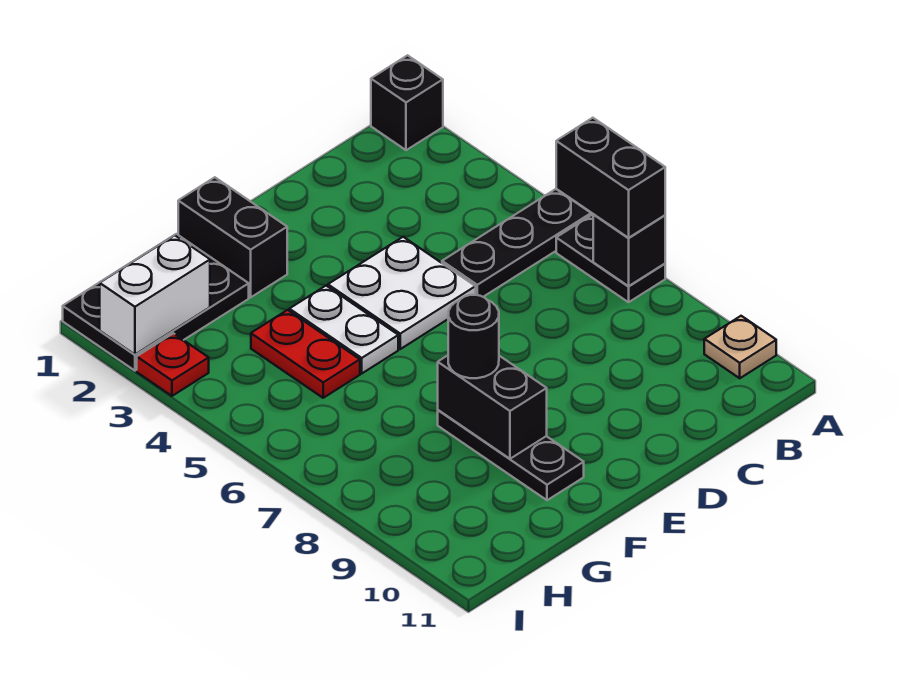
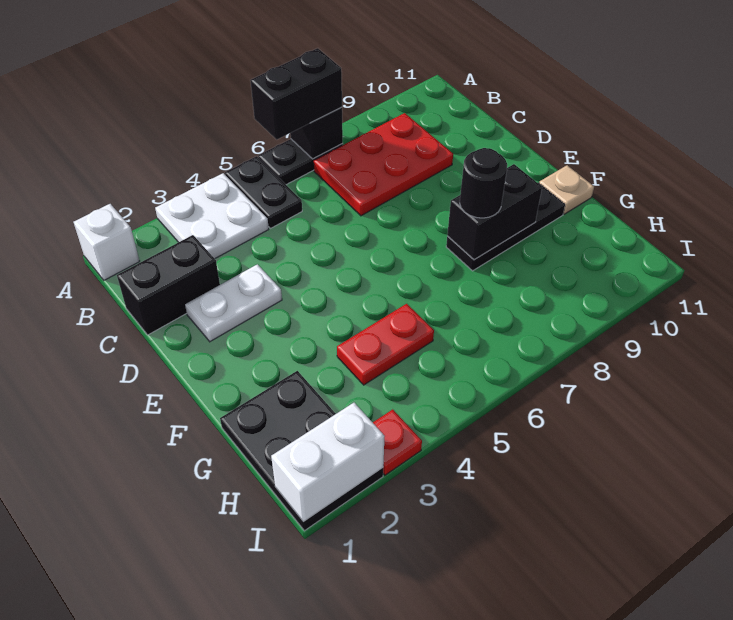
black brick A1 level 1 -> white brick A1 level 1
black plate A5:C5 level 1 -> black plate A5:B5 level 1
tan plate A10 level 1 -> tan plate F11 level 1
none -> red plate B7:C9 level 1
white plate D4:E5 level 1 -> white plate A3:B4 level 1
black brick F1:F2 level 1 -> black brick C1:C2 level 1
white plate F4:F5 level 1 -> white plate D2:D3 level 1
white brick H2:I2 level 2 -> white brick I1:I2 level 2

